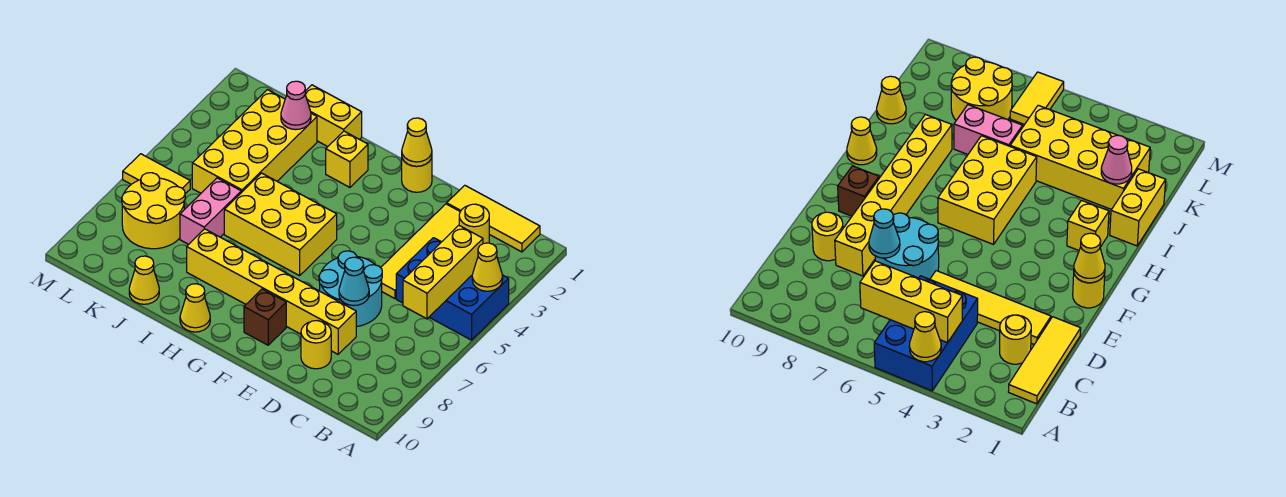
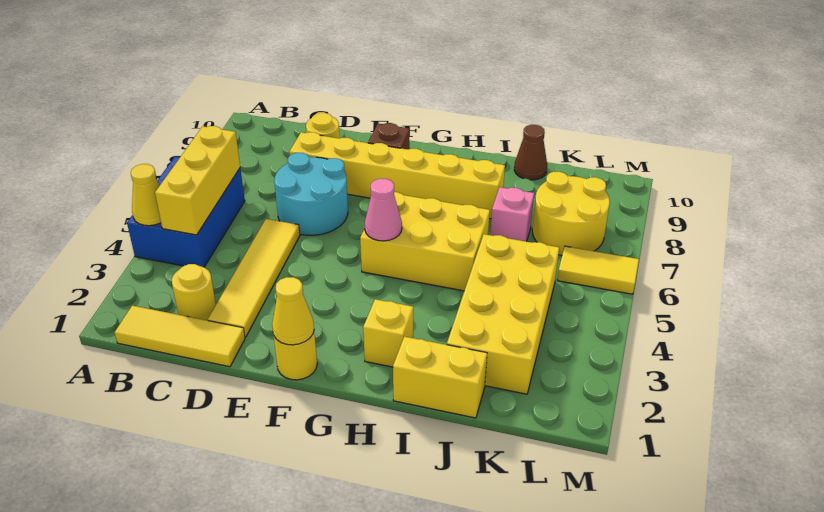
blue brick A4:C5 level 1 -> blue brick A4:B6 level 1
cyan cone D7 level 2 -> none
yellow cone H10 level 1 -> none
pink cone J2 level 2 -> pink cone G5 level 2
pink brick J6:J7 level 1 -> pink brick J7 level 1
yellow cone J10 level 1 -> brown cone J10 level 1

